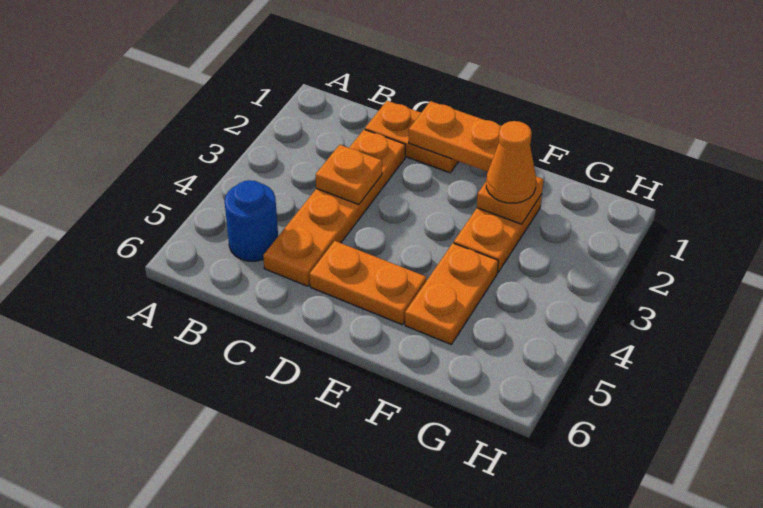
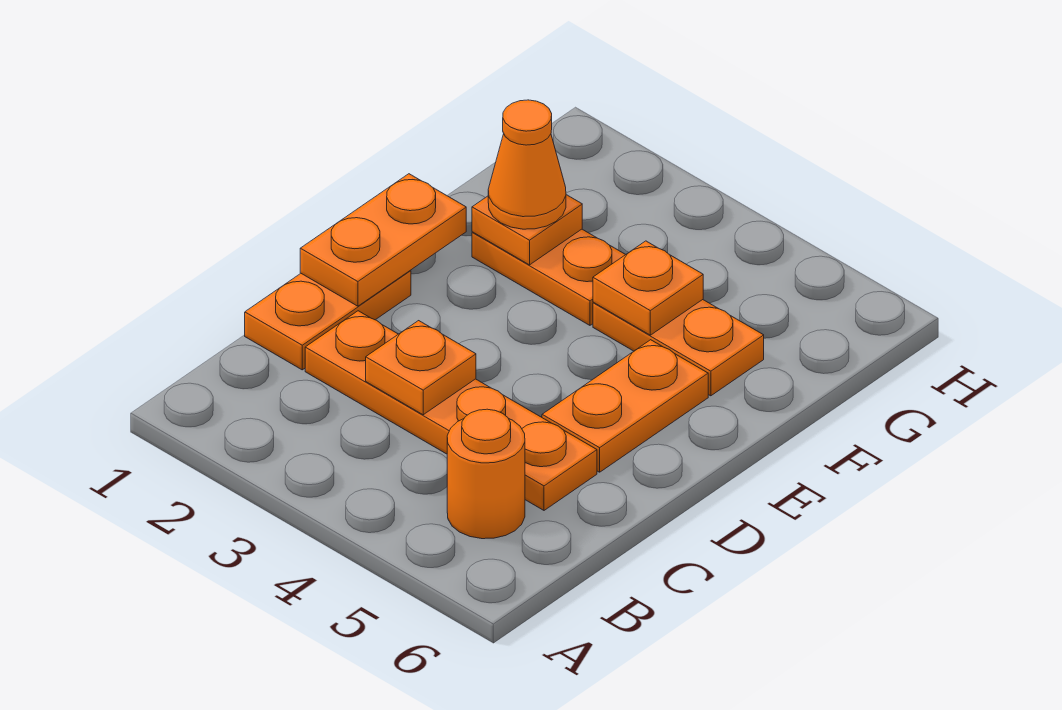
blue round brick B5 level 1 -> orange round brick B5 level 1
none -> orange plate F4 level 2

